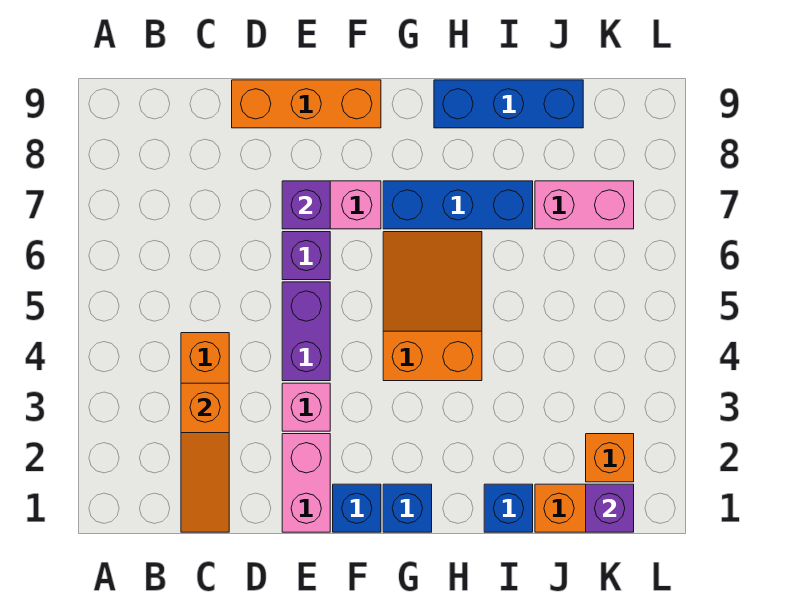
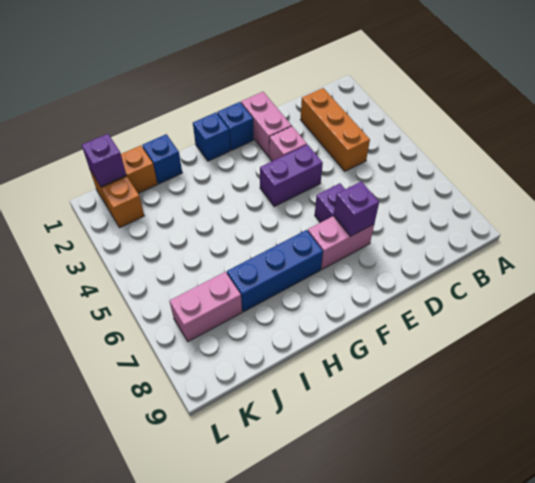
orange slope C1:C3 level 2 top 3 -> none
orange brick D9:F9 level 1 -> none
purple brick E4:E5 level 1 -> purple brick E4:F4 level 1
orange slope G4:H6 level 1 top 4 -> none
blue brick H9:J9 level 1 -> none

